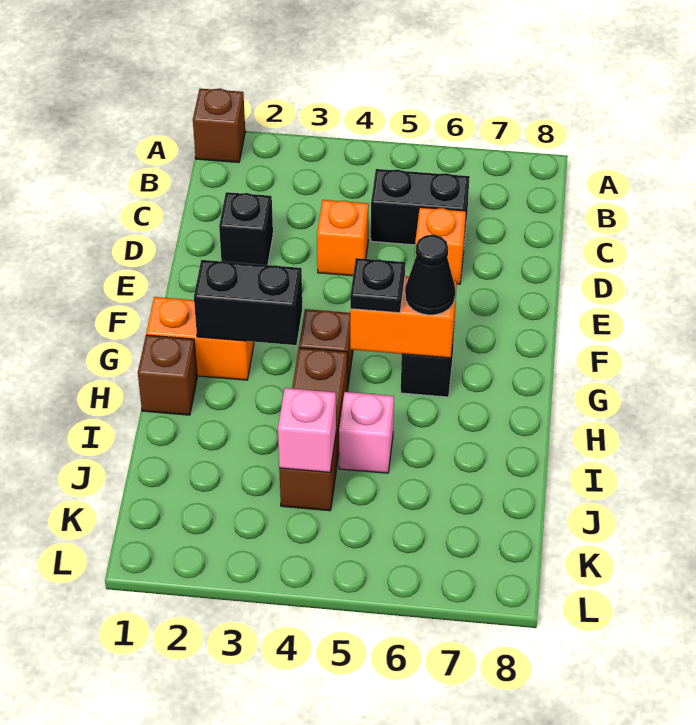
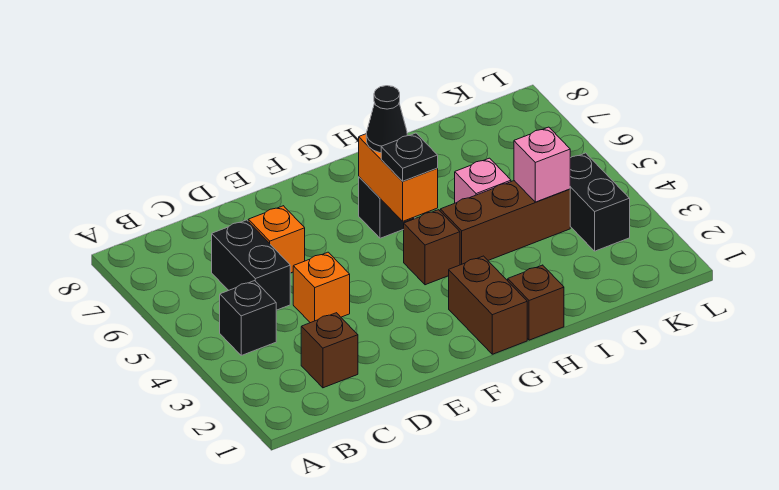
brown brick A1 level 1 -> brown brick C2 level 1
black brick D2 level 1 -> black brick B4 level 1
orange brick G1:G2 level 1 -> brown brick G1:G2 level 1
black brick G2:G3 level 2 -> black brick K3:K4 level 1

